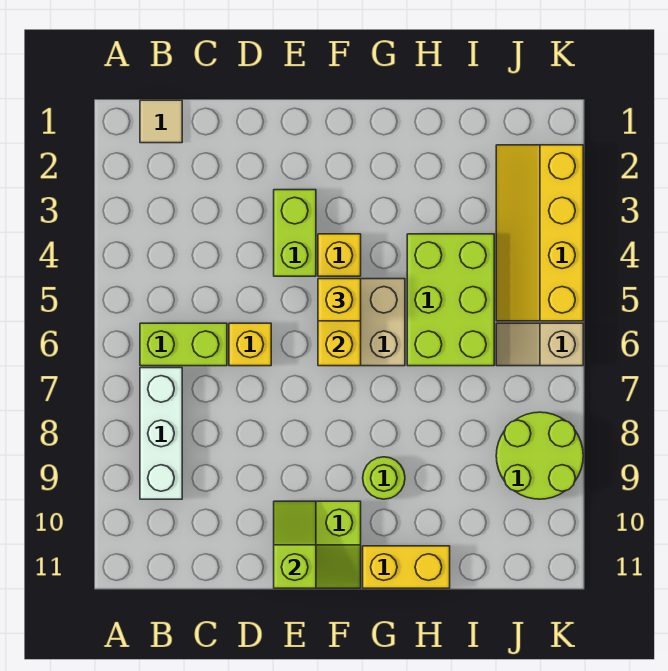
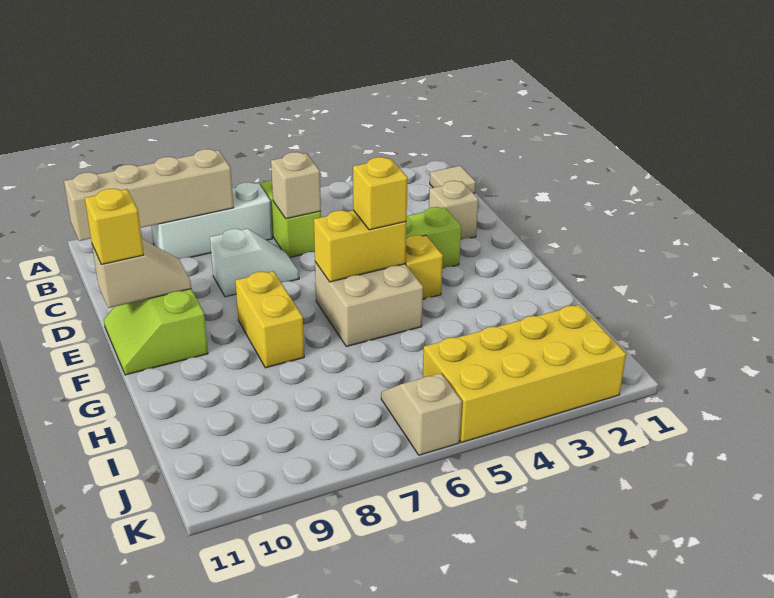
none -> tan brick B8:B11 level 2
none -> tan brick C6 level 2
none -> tan brick D2 level 1
yellow brick D6 level 1 -> yellow brick E11 level 3
none -> white slope D7:D8 level 1 top 8
lime slope E10:E11 level 2 top 11 -> tan slope E10:E11 level 2 top 11
lime round brick G9 level 1 -> none
yellow brick G11:H11 level 1 -> yellow brick F8:G8 level 1
lime brick H4:I6 level 1 -> none
yellow slope J2:K5 level 1 top K -> yellow brick J2:K5 level 1
lime round brick J8:K9 level 1 -> none

